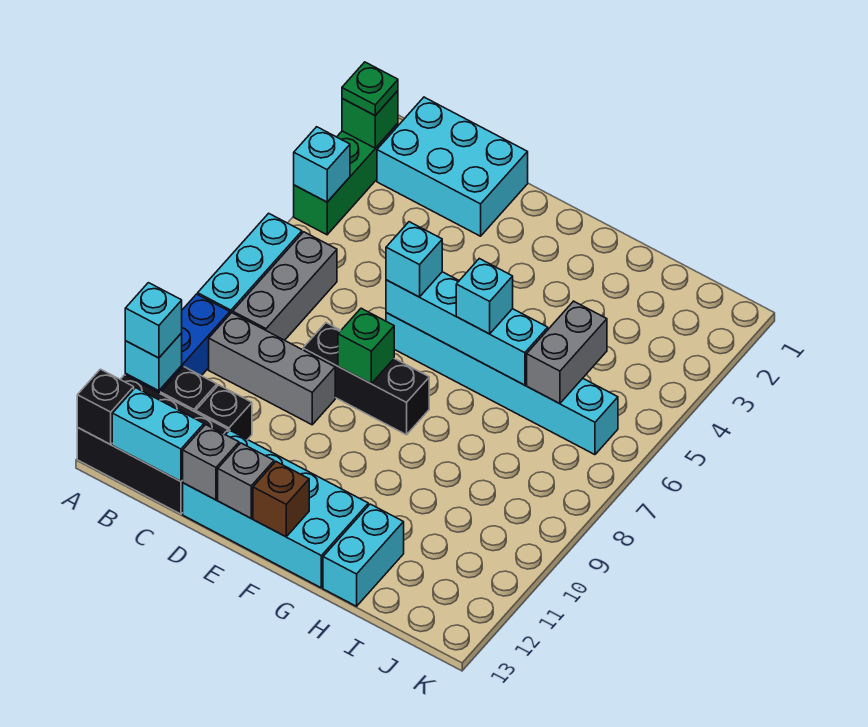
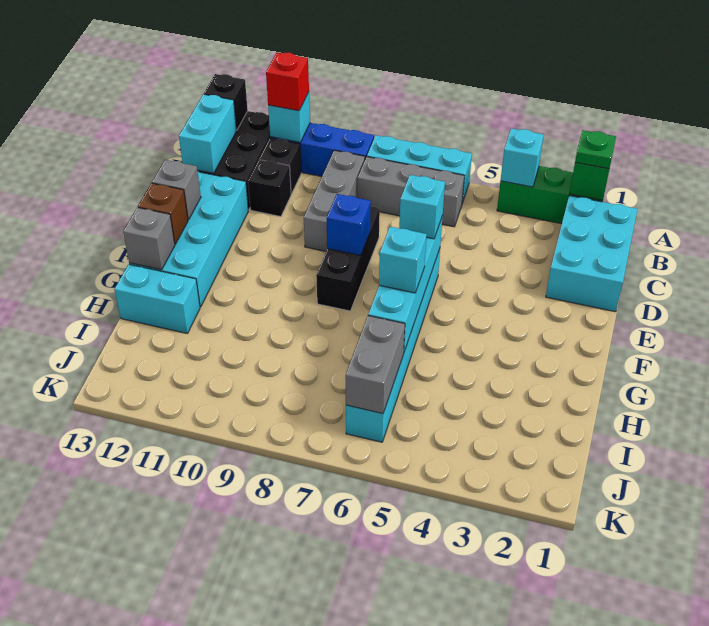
cyan brick A11 level 3 -> red brick A11 level 3
grey brick D13 level 2 -> grey brick G13 level 2
green brick E8 level 2 -> blue brick E8 level 2
grey brick I5:I6 level 2 -> grey brick I6:J6 level 2

